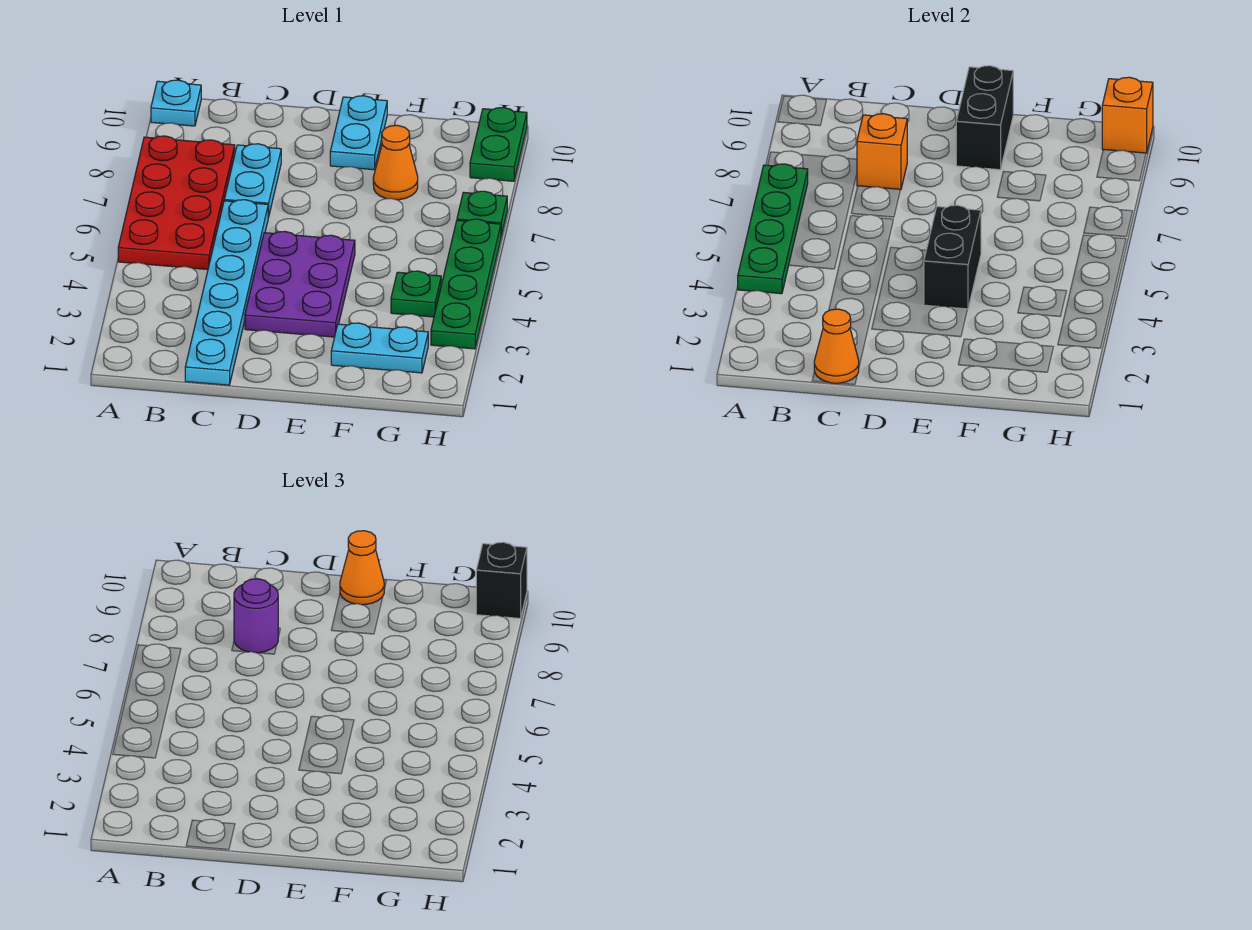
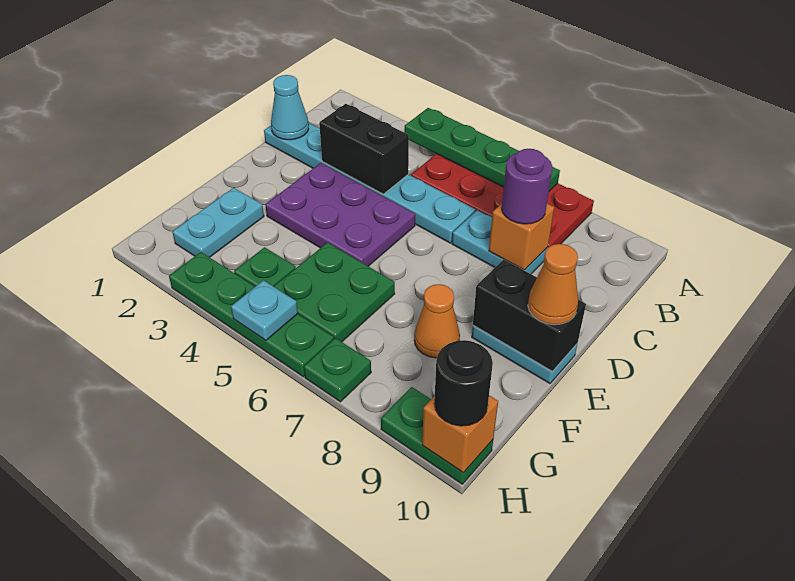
cyan plate A10 level 1 -> cyan plate H5 level 2
orange cone C1 level 2 -> cyan cone C1 level 2
black brick E4:E5 level 2 -> black brick C3:C4 level 2
none -> green plate F5:G6 level 1
black brick H10 level 3 -> black round brick H10 level 3

